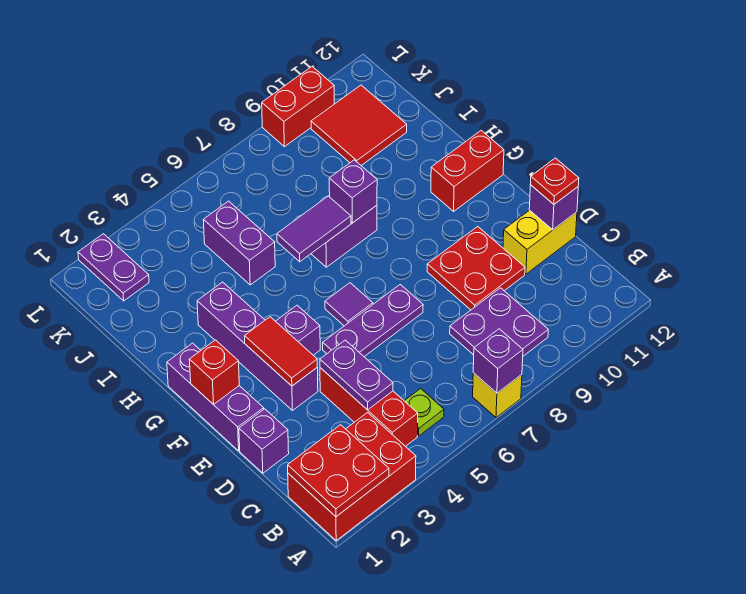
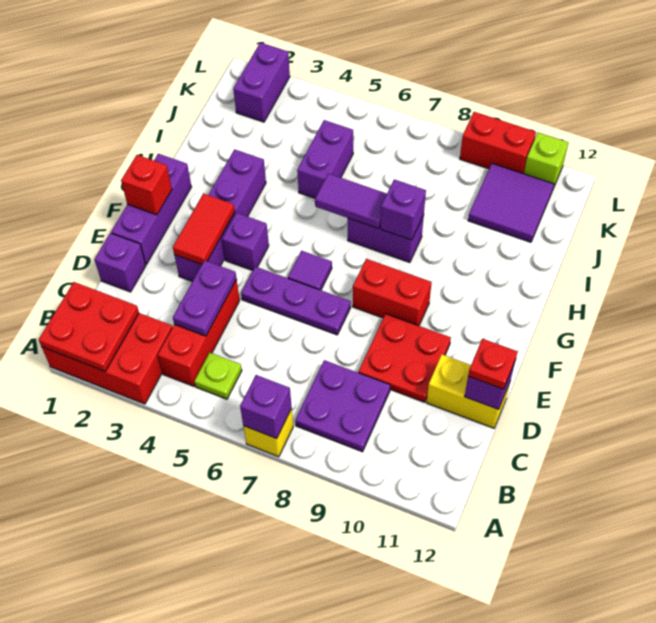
red brick G11:G12 level 1 -> red brick F8:F9 level 1
red tile J10:K11 level 1 -> purple tile J10:K11 level 1
purple plate K2:L2 level 1 -> purple brick K2:L2 level 1
none -> lime brick L11 level 1

